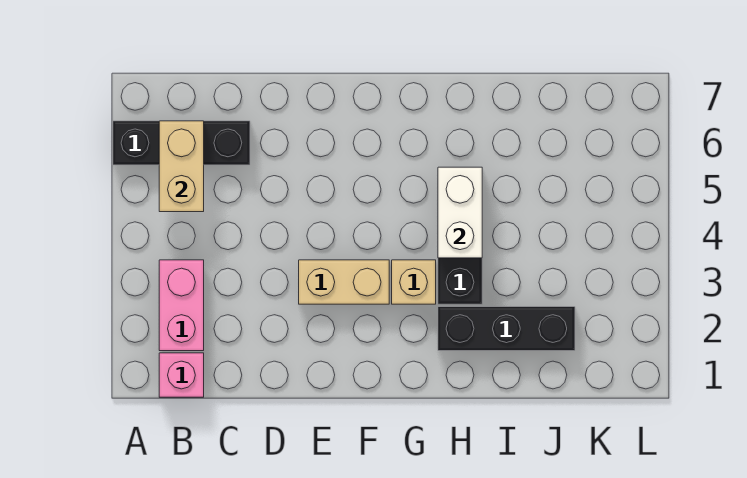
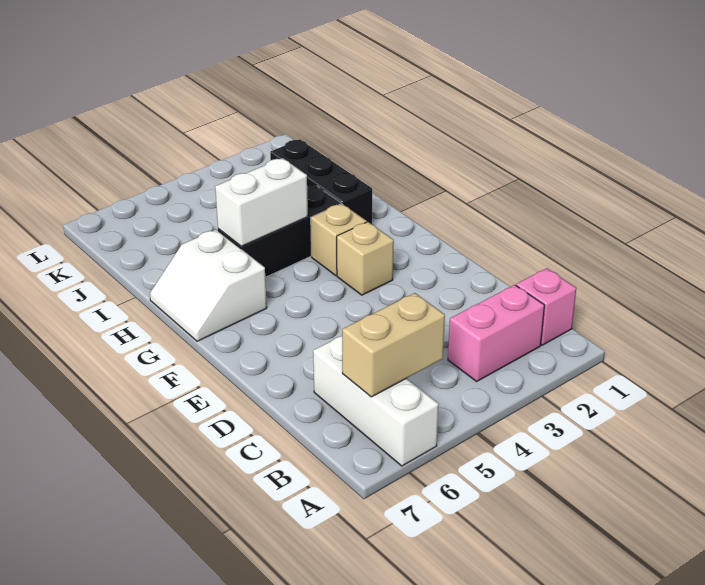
black brick A6:C6 level 1 -> white brick A6:C6 level 1
tan brick E3:F3 level 1 -> tan brick F3 level 1
none -> white slope G6:H7 level 1 top 6

